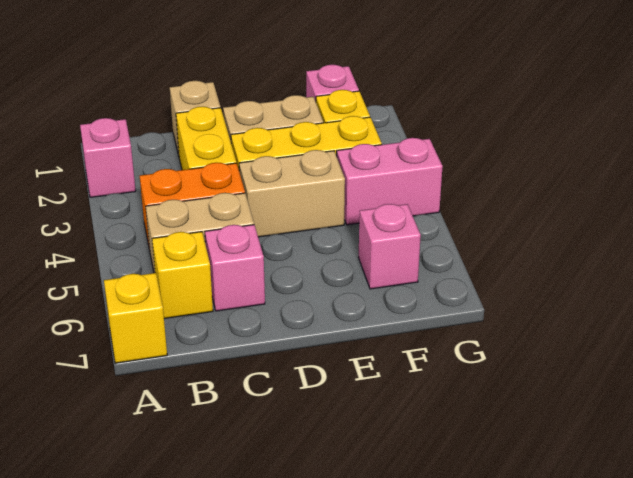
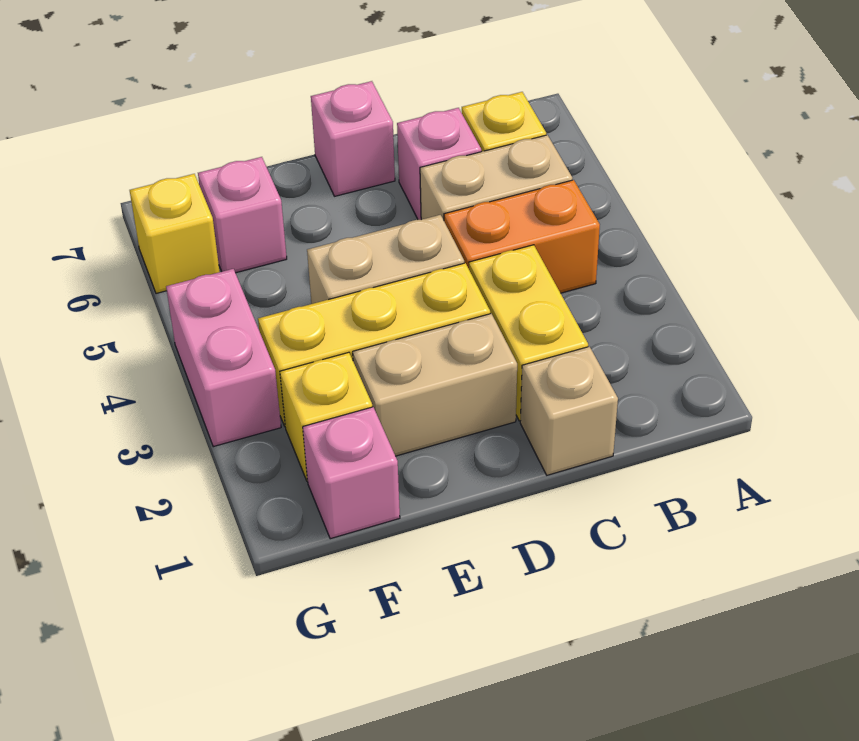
pink brick A2 level 1 -> pink brick D7 level 1
yellow brick A7 level 1 -> yellow brick G6 level 1
pink brick F4:G4 level 1 -> pink brick G3:G4 level 1

